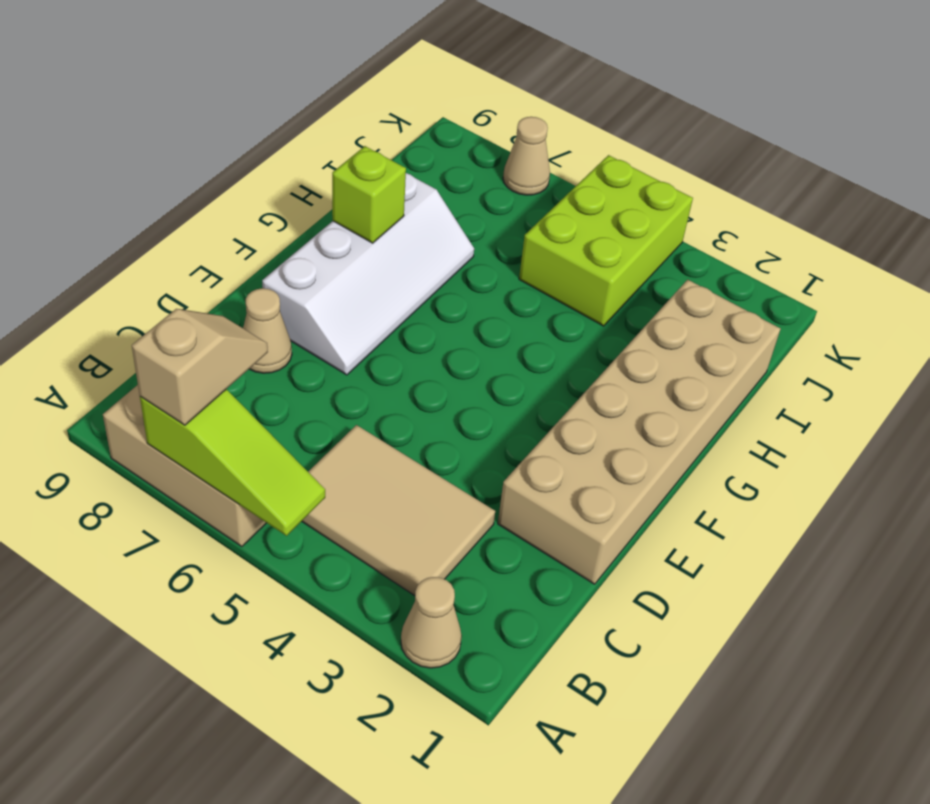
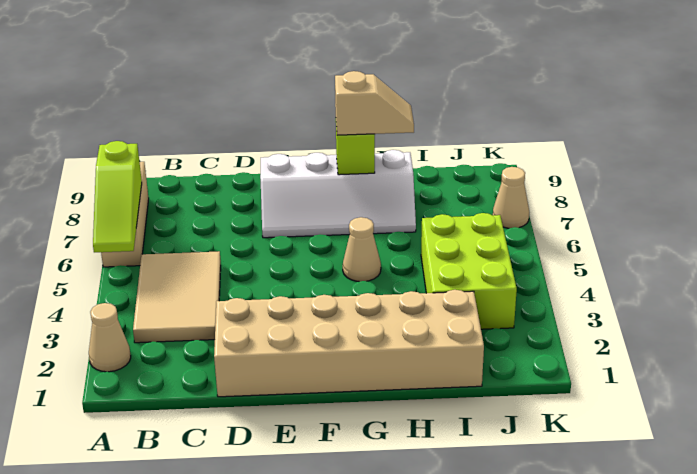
tan slope A7:B7 level 3 top A -> tan slope G8:H8 level 3 top G
tan cone D8 level 1 -> tan cone G5 level 1
lime brick I4:K5 level 1 -> lime brick I3:J5 level 1

